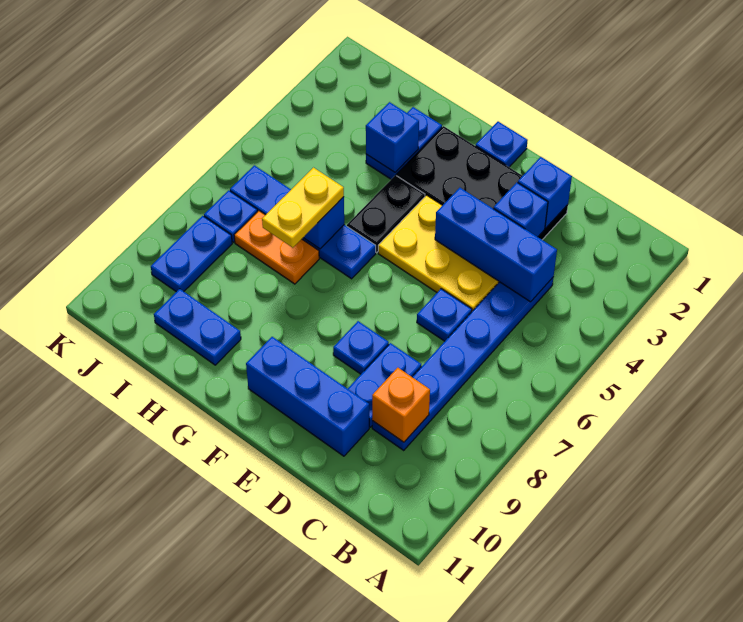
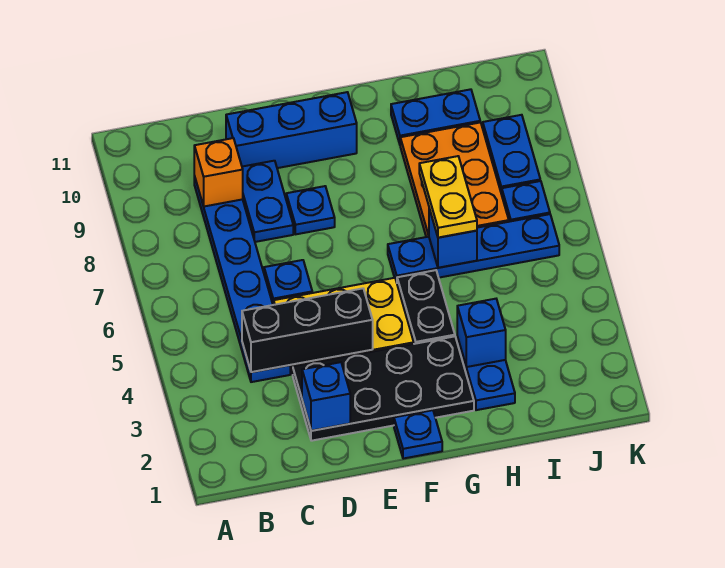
blue brick C4:E4 level 2 -> black brick C4:E4 level 2
blue brick D3 level 2 -> none
orange plate H7:I7 level 1 -> orange plate H7:I9 level 1

